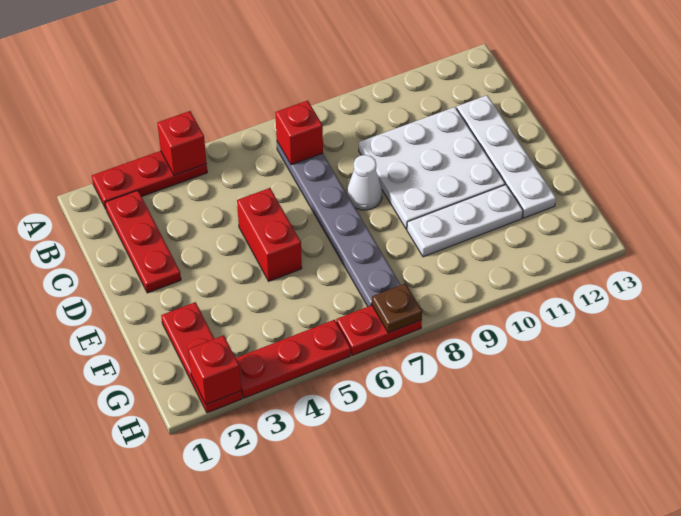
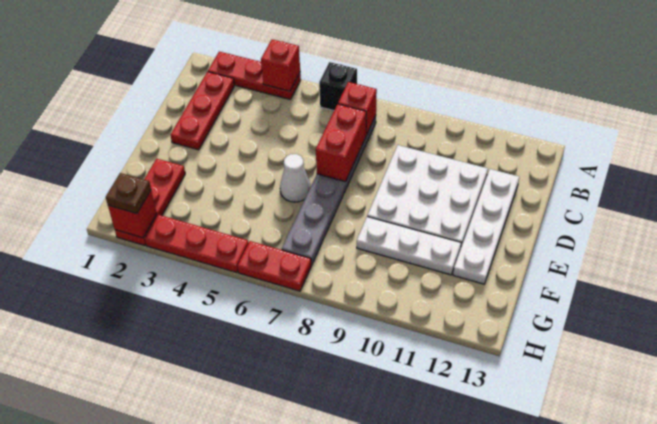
none -> black brick A6 level 1
red brick D5:E5 level 1 -> red brick C7:D7 level 2
white cone D8 level 1 -> white cone E6 level 1
brown plate H7 level 2 -> brown plate H2 level 3

